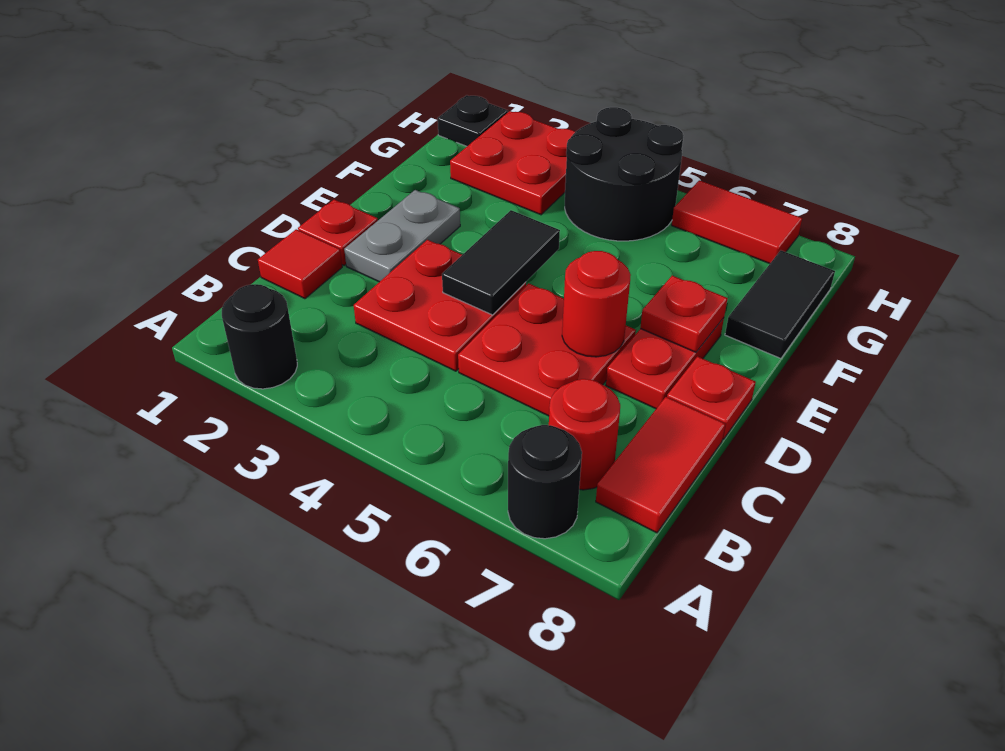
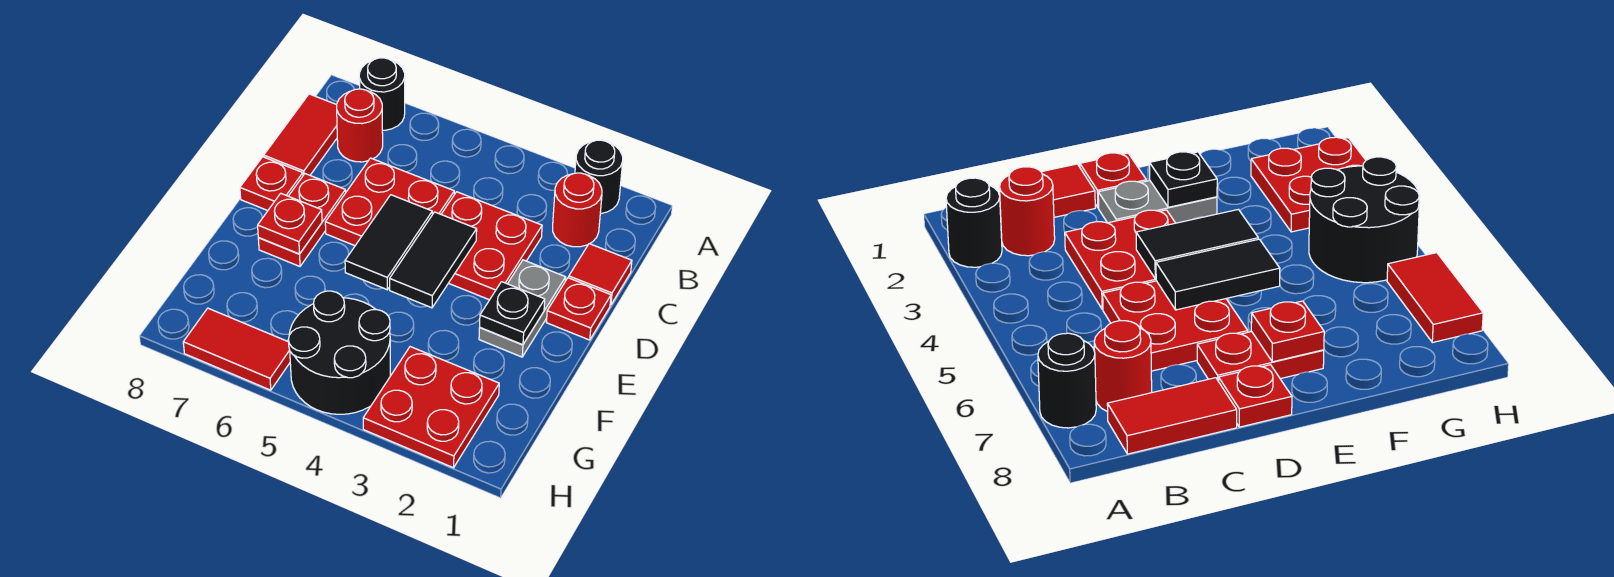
red round brick D6 level 2 -> red round brick B2 level 1
black tile F8:G8 level 1 -> black tile D5:E5 level 2
black plate H1 level 1 -> black plate E2 level 2

